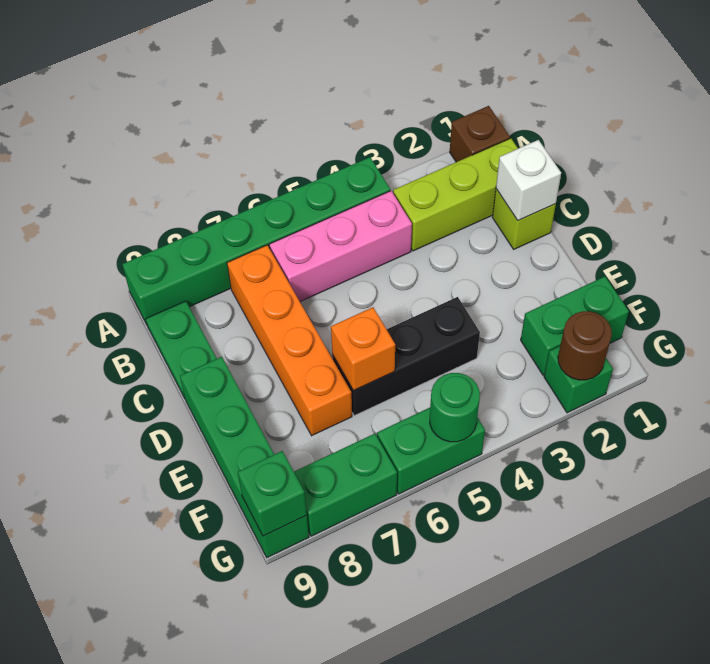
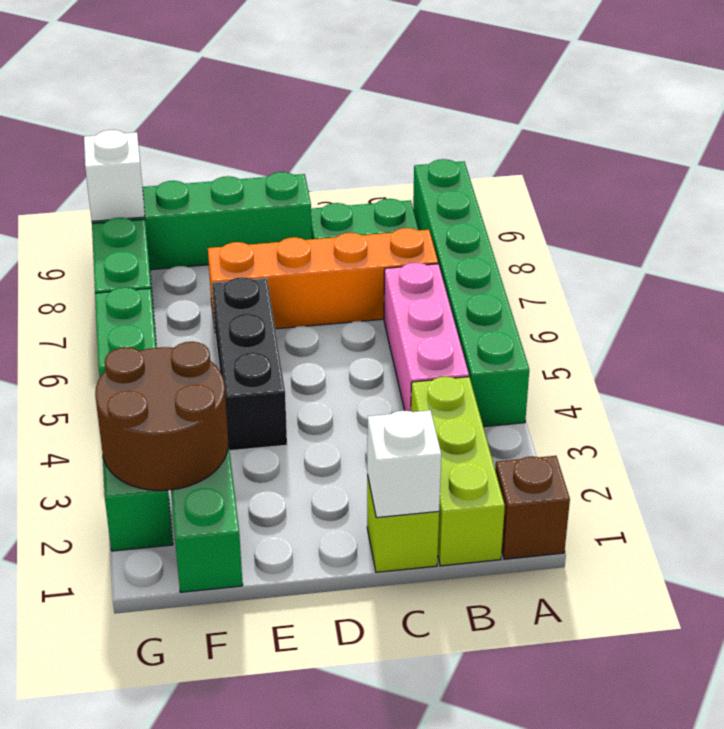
orange brick E6 level 2 -> none
brown round brick G2 level 2 -> brown round brick F2:G3 level 2
green round brick G5 level 2 -> none
green brick G9 level 2 -> white brick G9 level 2

